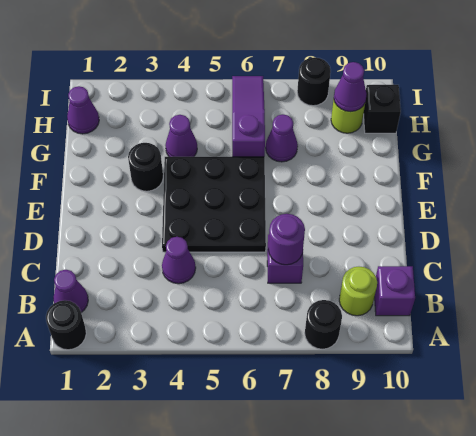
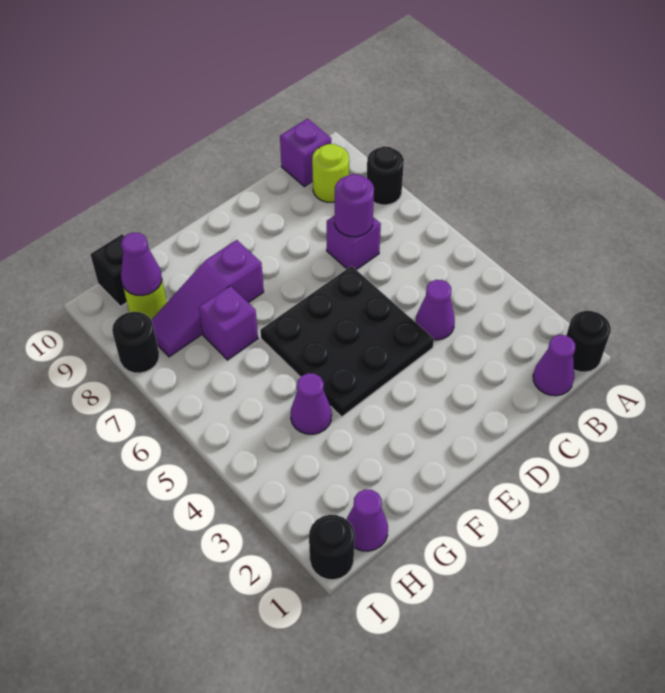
black round brick F3 level 1 -> black round brick I1 level 1
purple slope G6:I6 level 1 top G -> purple slope F8:H8 level 1 top F
purple cone G7 level 1 -> purple brick G7 level 1

